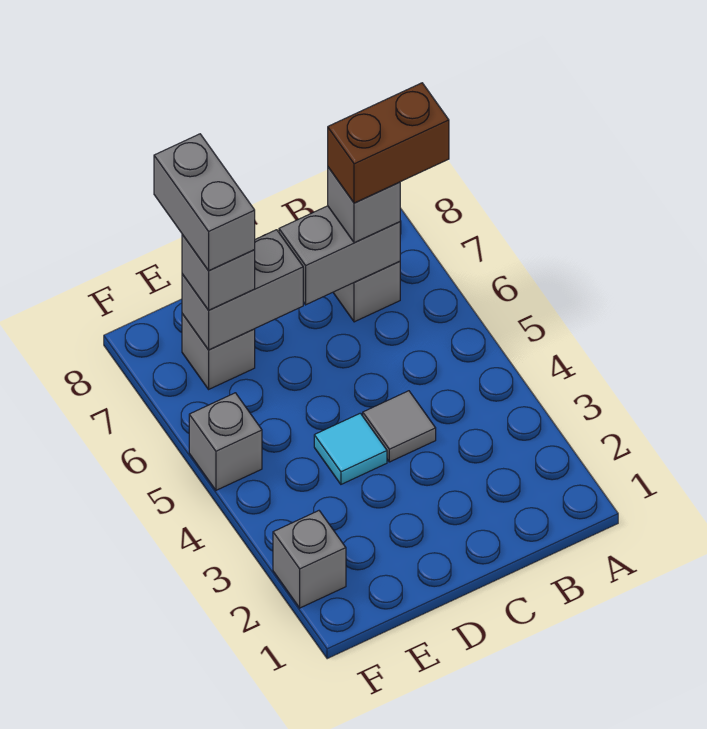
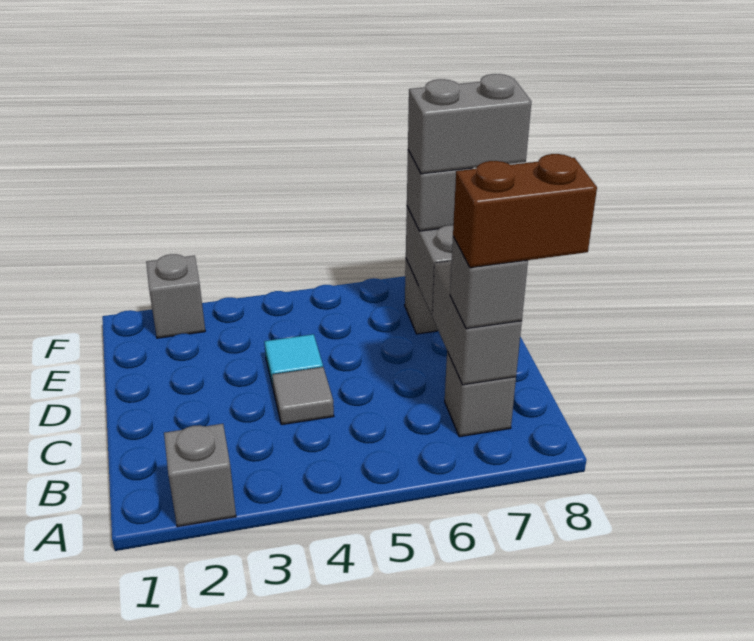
brown brick A7:B7 level 4 -> brown brick B7:B8 level 4
grey brick F5 level 1 -> grey brick A2 level 1

